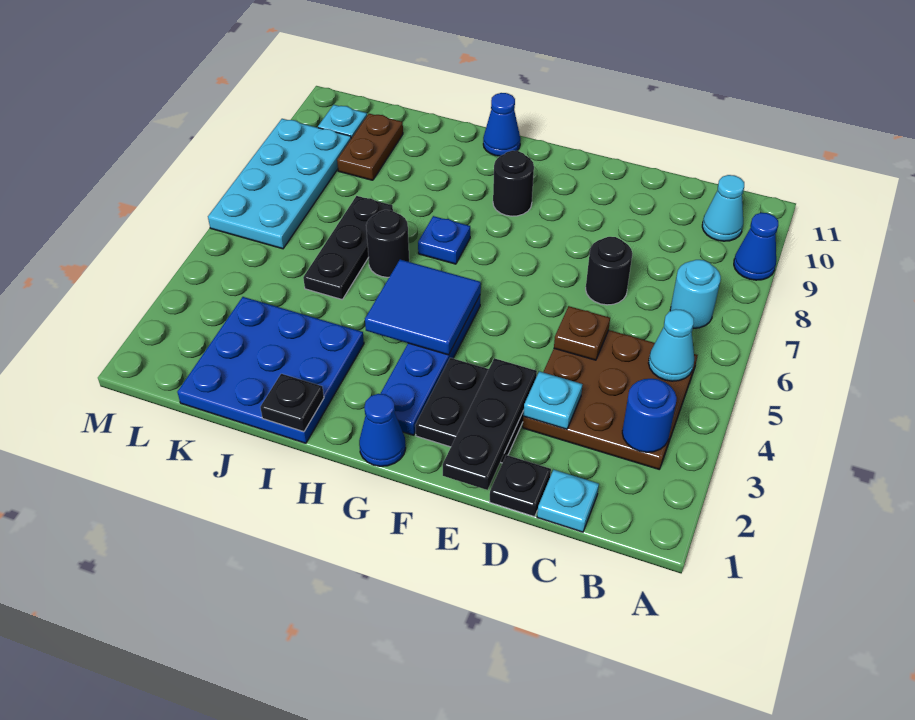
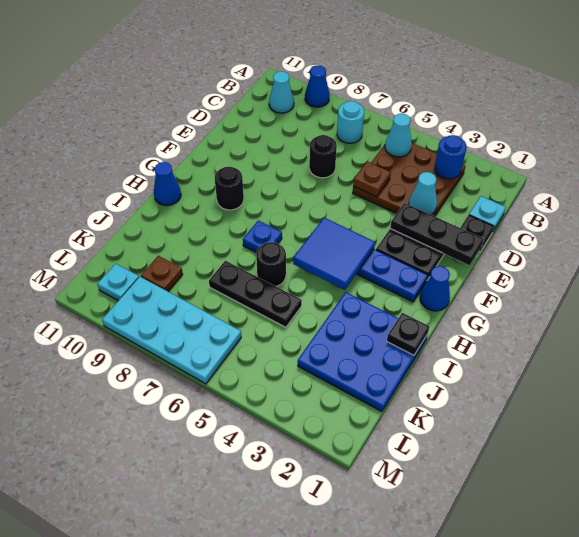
cyan plate D3 level 2 -> cyan cone D3 level 2
brown plate K9:K10 level 1 -> brown plate K9 level 1

